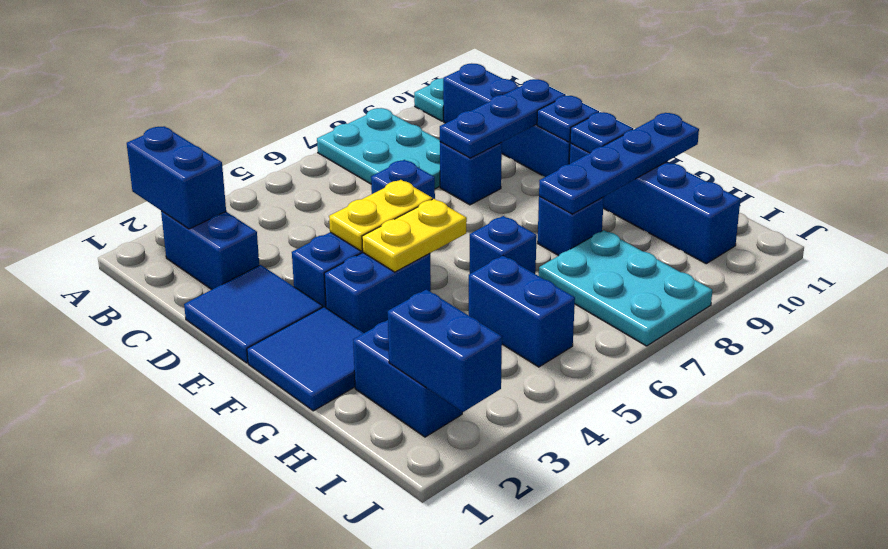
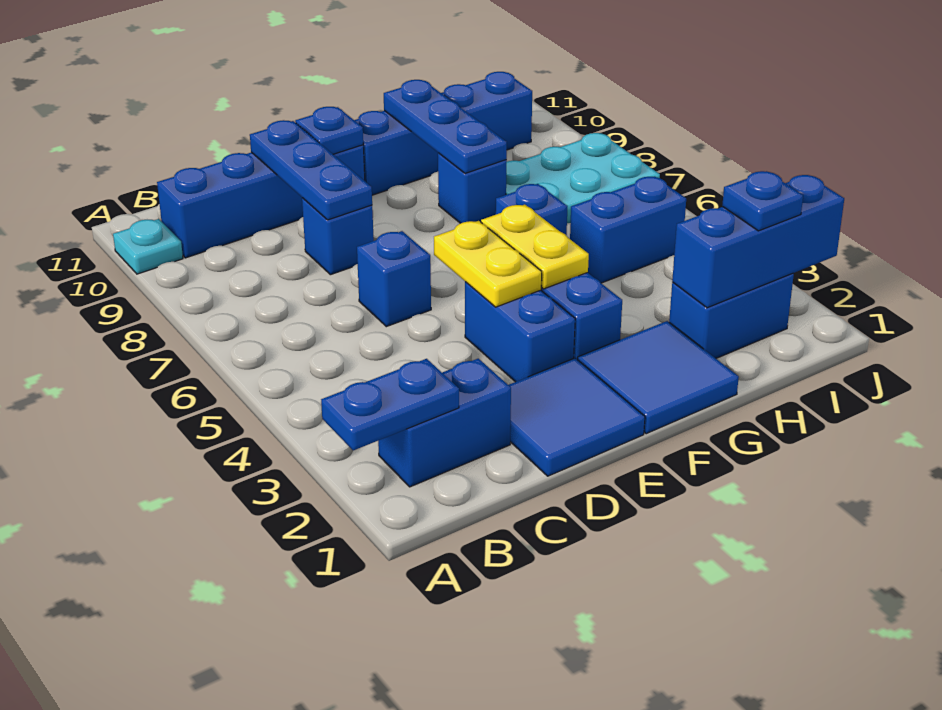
blue brick A2:B2 level 2 -> blue plate A2:B2 level 2
cyan plate A7:C8 level 1 -> none
blue plate F10 level 2 -> blue plate I2 level 3
blue plate G8:G11 level 2 -> blue plate G8:G10 level 2
blue brick I2:J2 level 2 -> blue brick H2:J2 level 2

